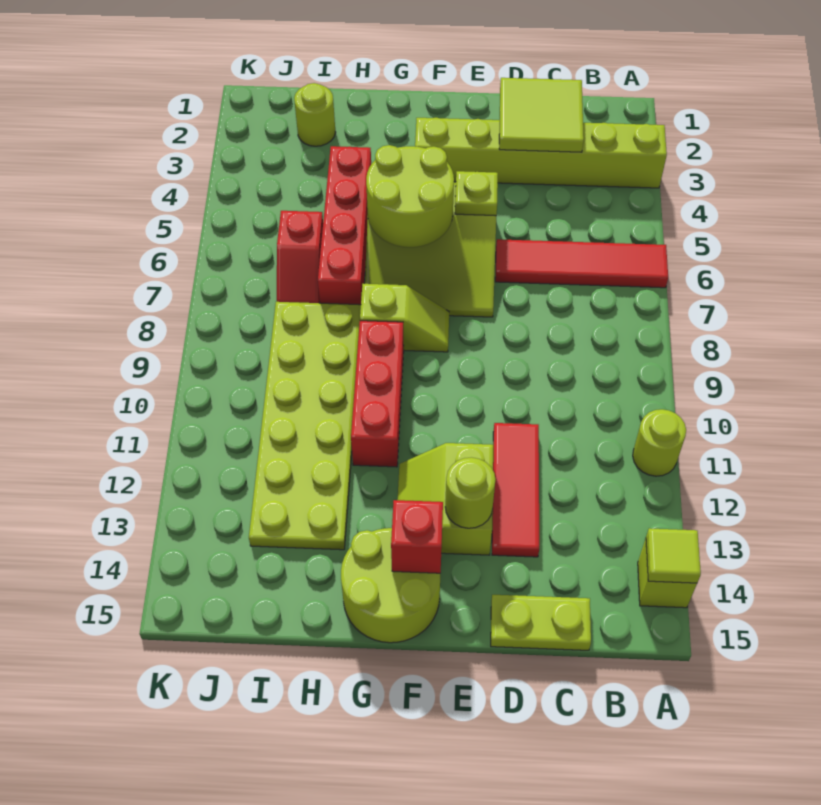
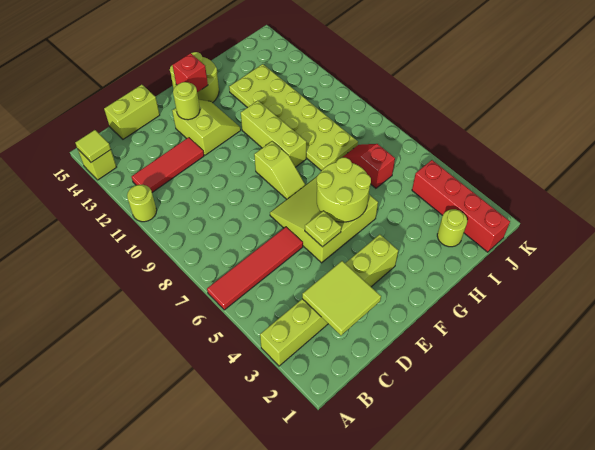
lime plate C15:D15 level 1 -> lime brick C15:D15 level 1
red tile D11:D13 level 1 -> red tile B12:D12 level 1
lime slope F8:G8 level 1 top G -> lime slope F8:F9 level 1 top 9
red brick G9:G11 level 1 -> lime brick G9:G11 level 1
red brick H4:H7 level 1 -> red brick J1:J4 level 1

